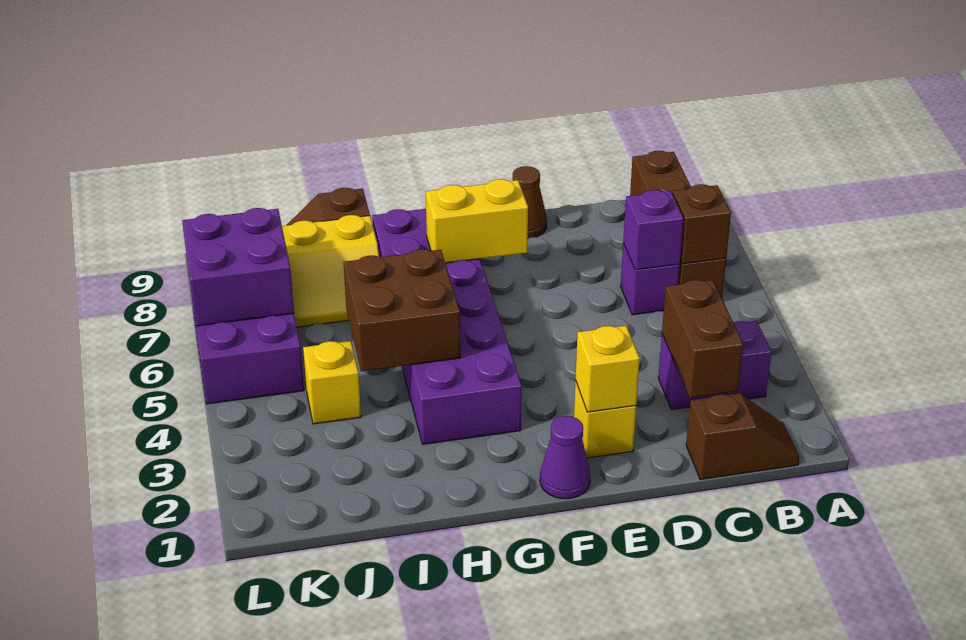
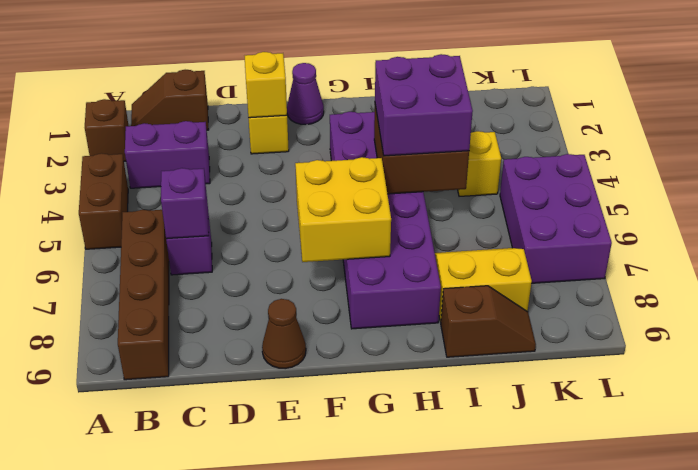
brown brick B6 level 2 -> brown brick A2 level 1
brown brick C2:C3 level 2 -> brown brick A4:A5 level 1
yellow brick F7:G7 level 2 -> yellow brick F6:G7 level 2
purple brick K6:L7 level 2 -> purple brick H4:I5 level 3

